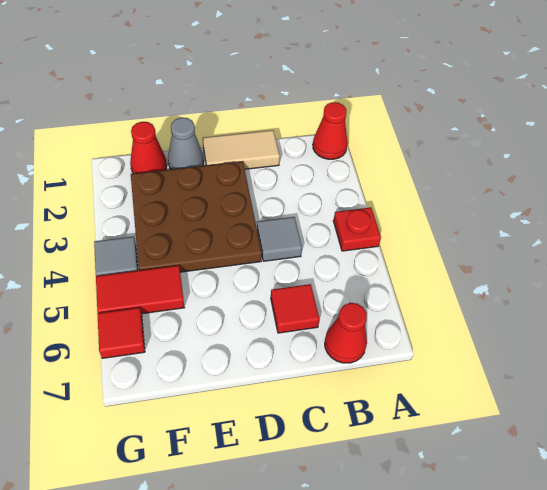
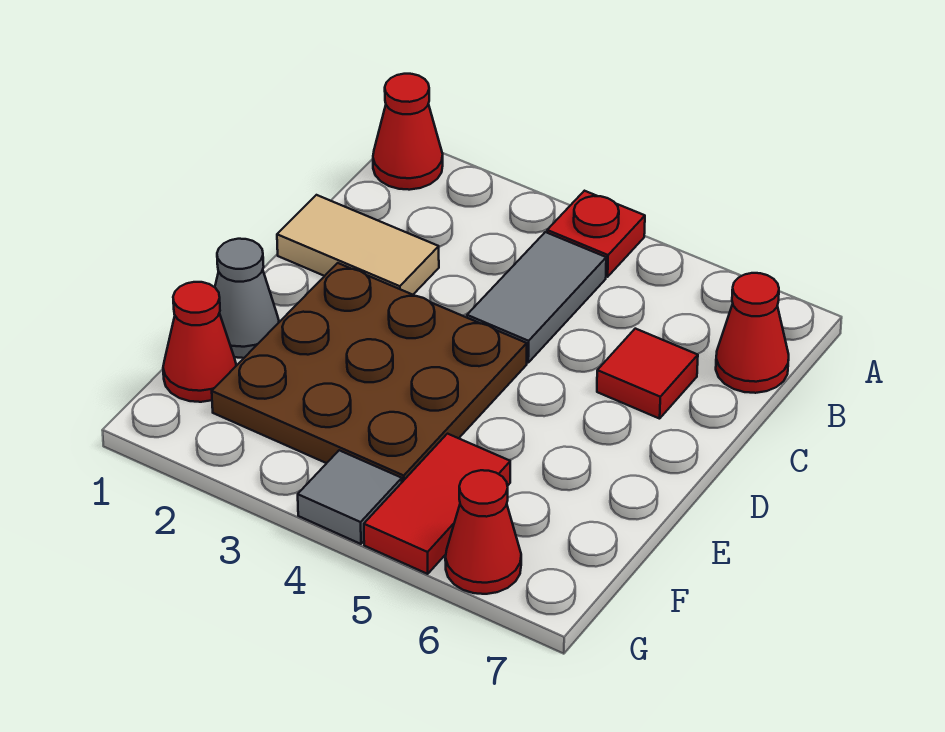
tan tile C1:D1 level 1 -> tan tile C1:C2 level 1
grey tile C4 level 1 -> grey tile B4:C4 level 1
red tile G6 level 1 -> red cone G6 level 1

